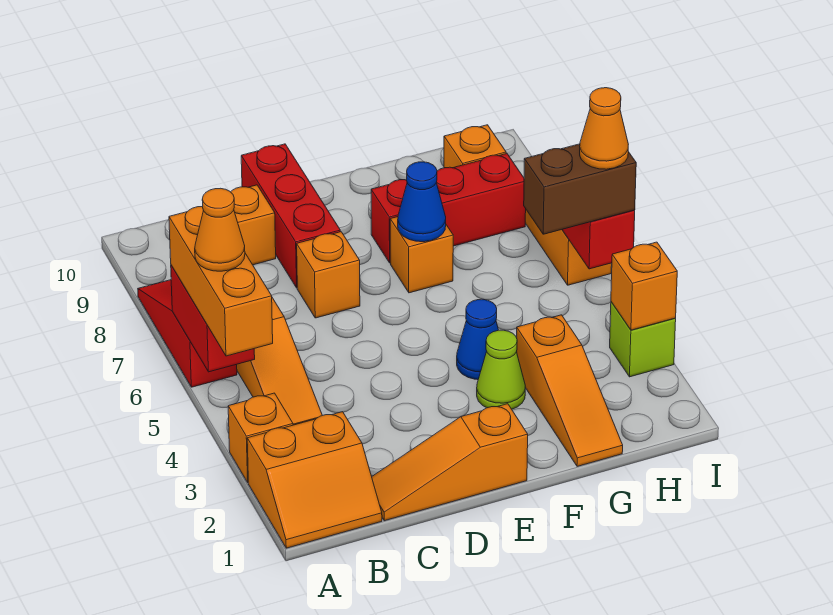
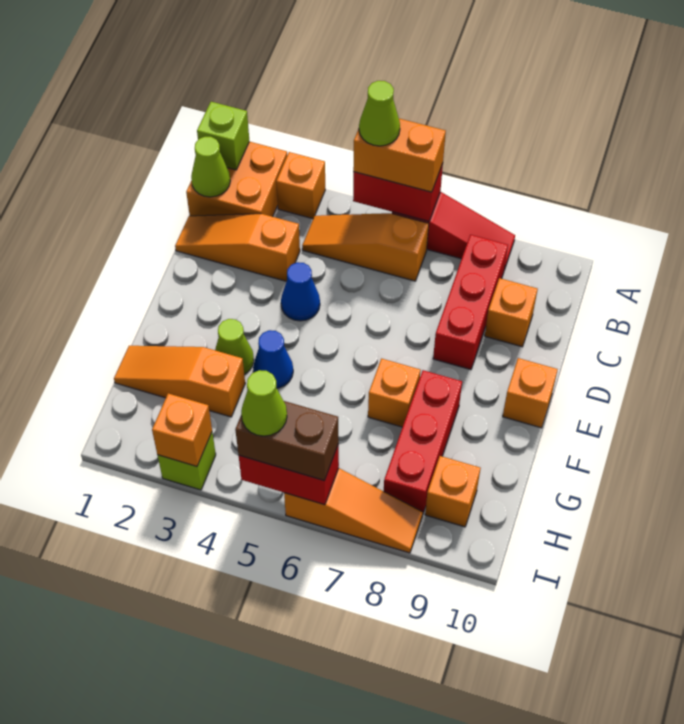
orange slope A1:B2 level 1 top 2 -> orange brick A1:B2 level 1
none -> lime brick A1 level 2
orange brick A4:A6 level 3 -> orange brick A5:A6 level 3
orange cone A5 level 4 -> lime cone A5 level 4
none -> lime cone B1 level 2
orange slope C1:E1 level 1 top E -> orange slope C1:C3 level 1 top 3
orange brick D7 level 1 -> orange brick E10 level 1
red brick D8:D10 level 1 -> red brick B8:D8 level 1
blue cone F7 level 2 -> blue cone D4 level 1
brown brick H5:I5 level 3 -> brown brick I5:I6 level 3
orange cone I5 level 4 -> lime cone I5 level 4

